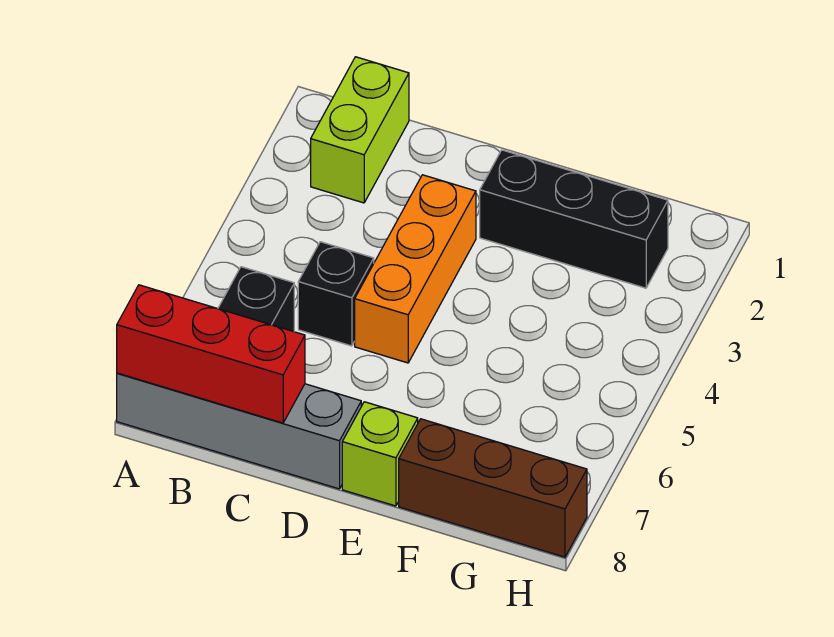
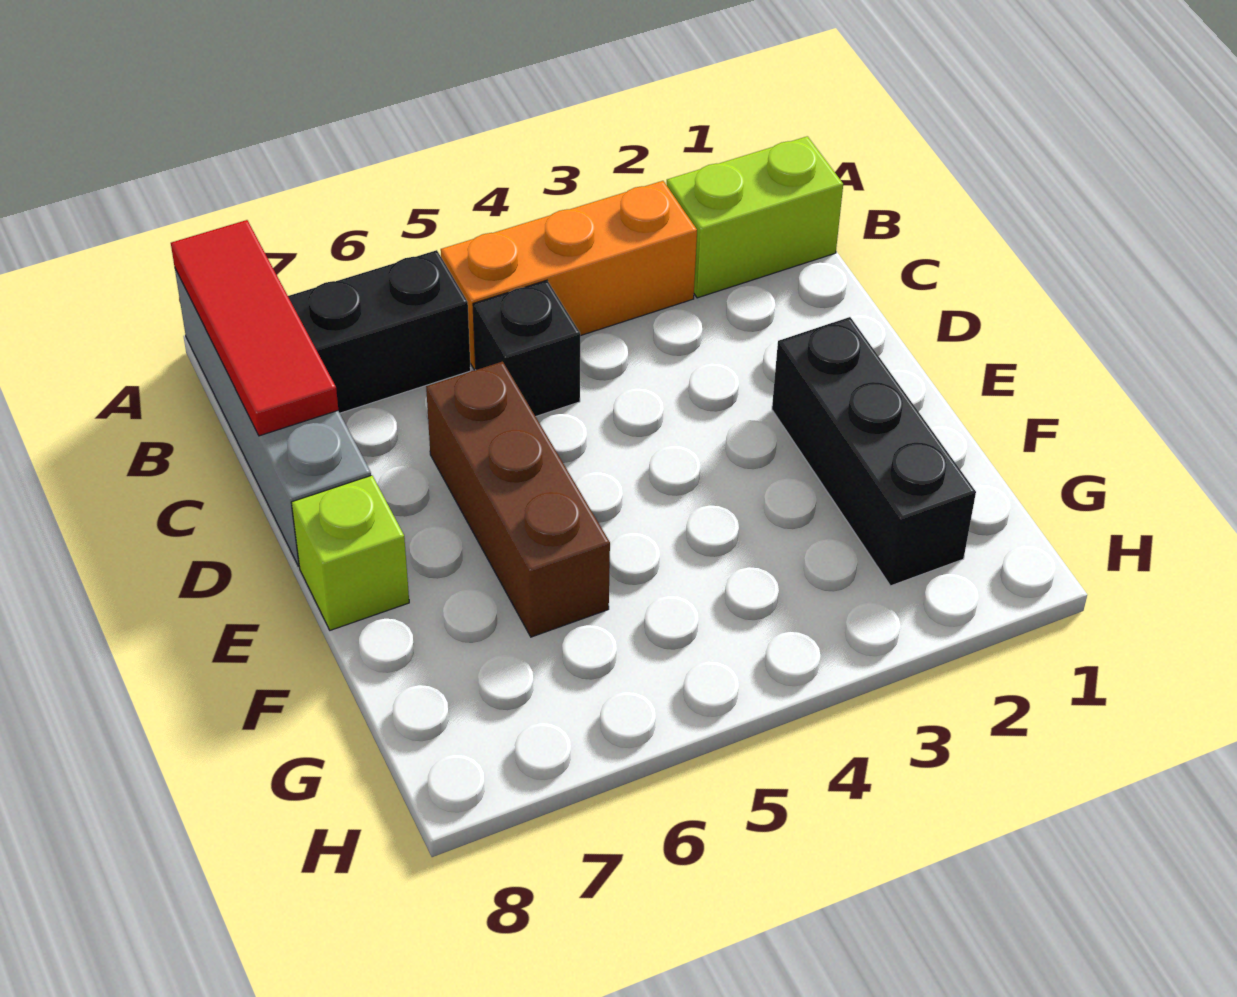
red brick A8:C8 level 2 -> red tile A8:C8 level 2
orange brick D3:D5 level 1 -> orange brick B3:B5 level 1
brown brick F8:H8 level 1 -> brown brick D6:F6 level 1

